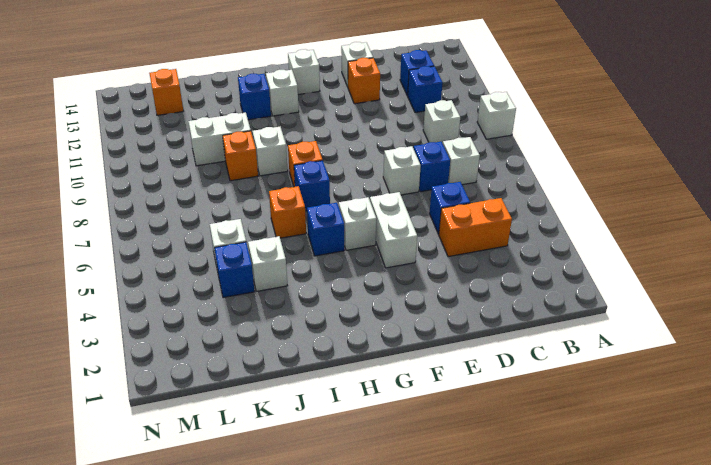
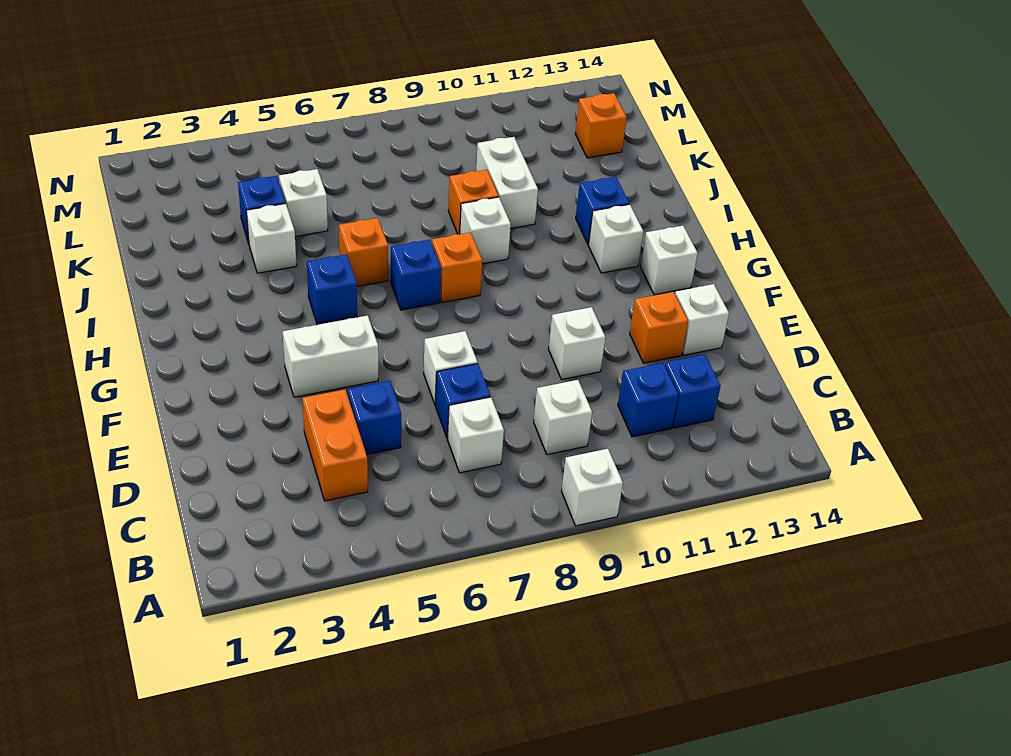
white brick G5 level 1 -> white brick E10 level 1

